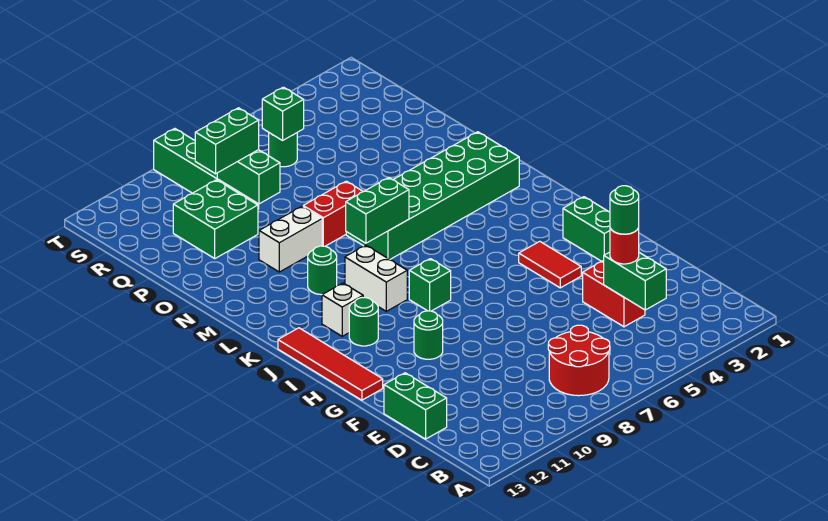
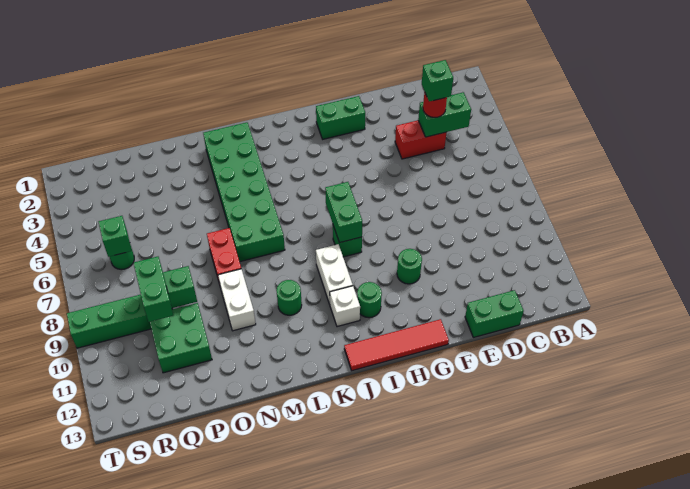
red round brick B7:C8 level 1 -> none
green round brick D4 level 4 -> green brick D4 level 4
red tile G4:H4 level 1 -> none
white brick J9:K9 level 1 -> white brick J9:J10 level 1
green brick L7:L8 level 2 -> green brick I7:I8 level 2

